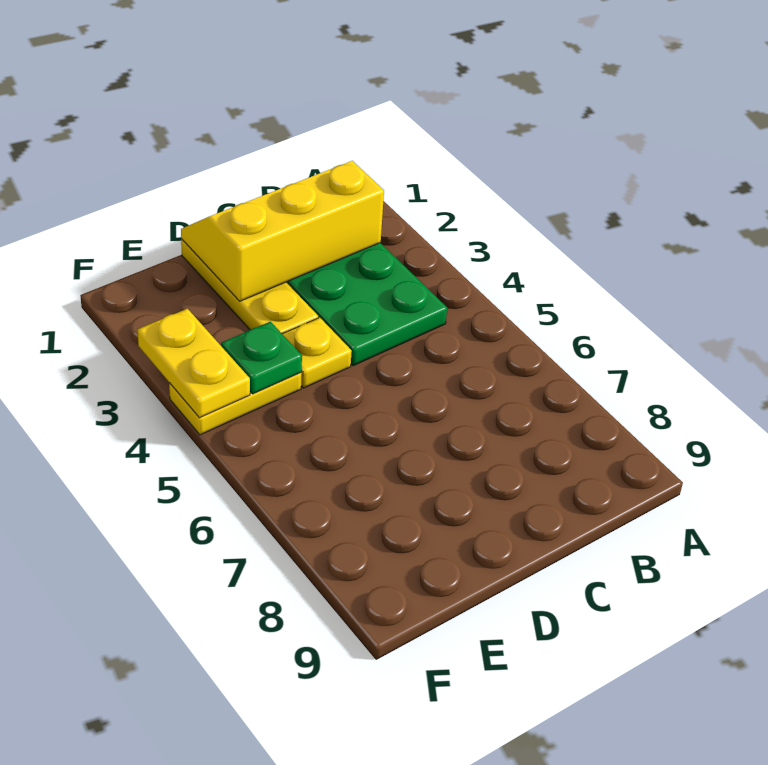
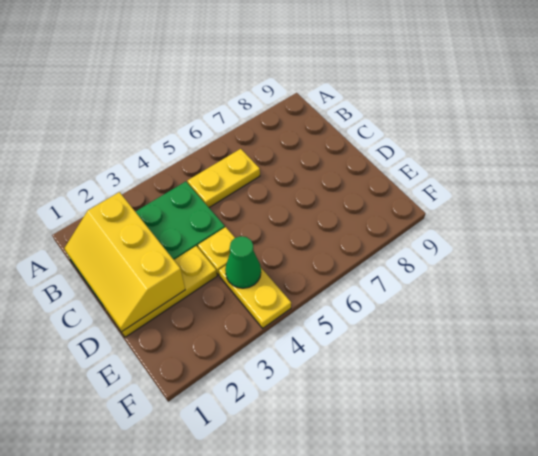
green plate E4 level 2 -> green cone E4 level 2
yellow plate F3:F4 level 2 -> yellow plate B5:B6 level 1

